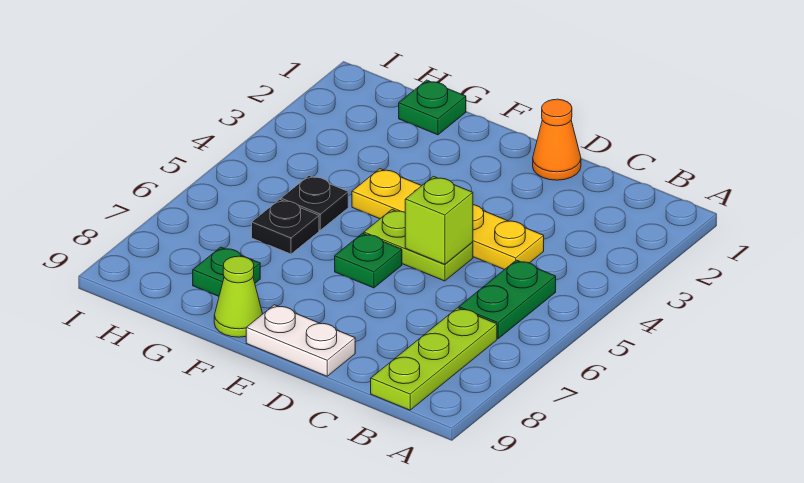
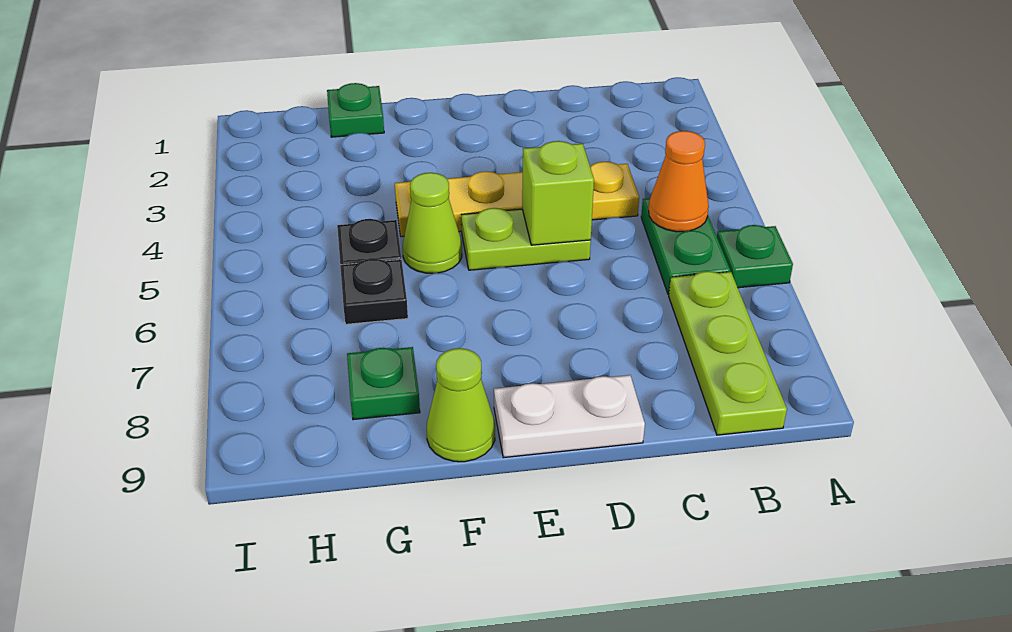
orange cone D1 level 1 -> orange cone B5 level 2
green plate E6 level 1 -> green plate A6 level 1
none -> lime cone F5 level 1

